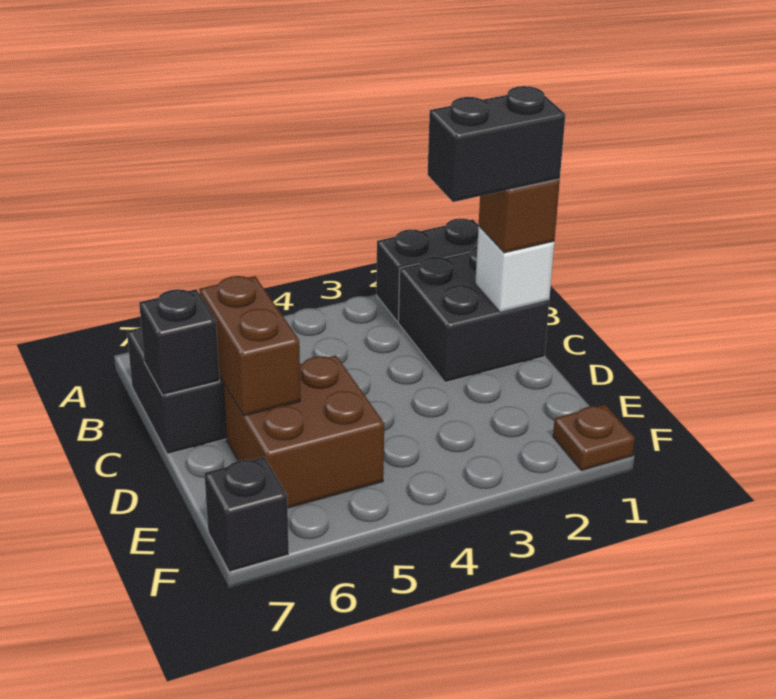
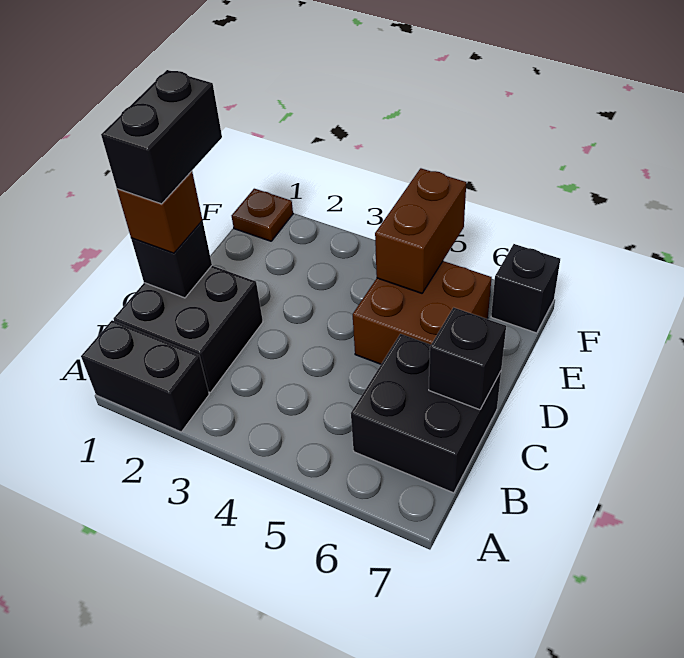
white brick C1 level 2 -> black brick C1 level 2
black brick C1:C2 level 4 -> black brick C1:D1 level 4
brown brick C6:D6 level 2 -> brown brick E5:F5 level 2

